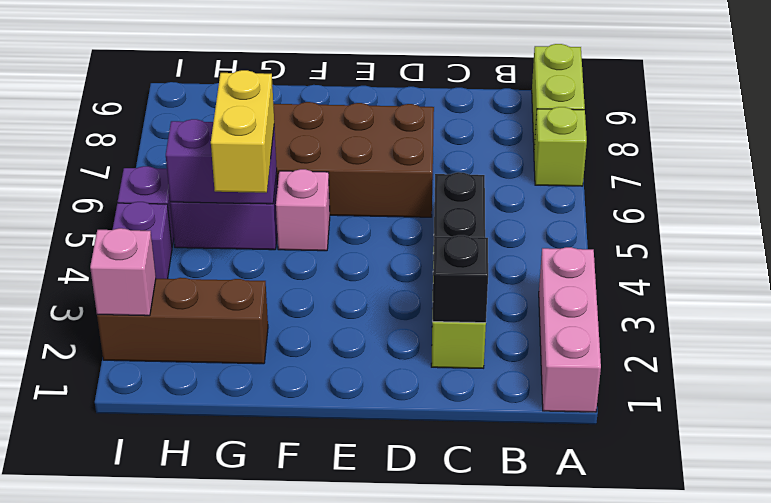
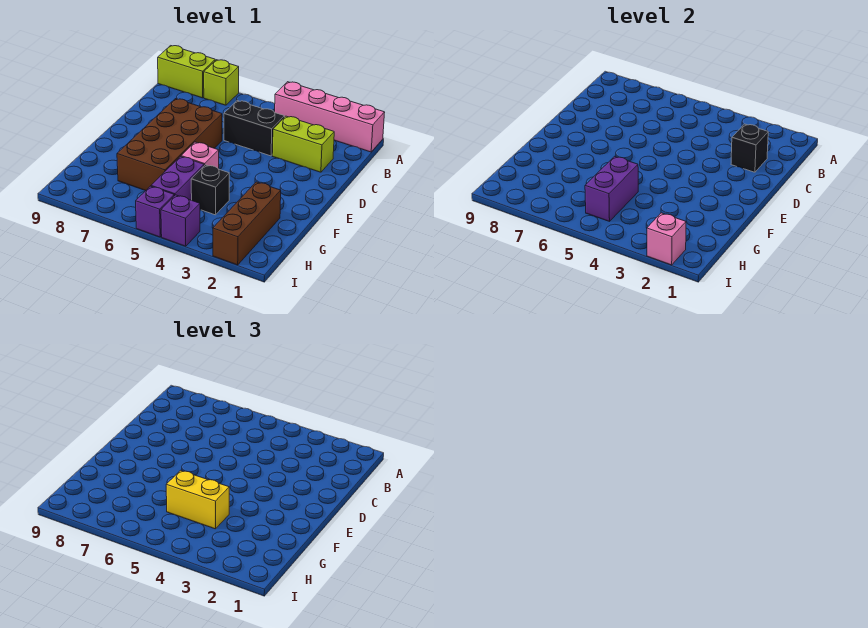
pink brick A1:A3 level 1 -> pink brick A1:A4 level 1
none -> black brick G4 level 1

